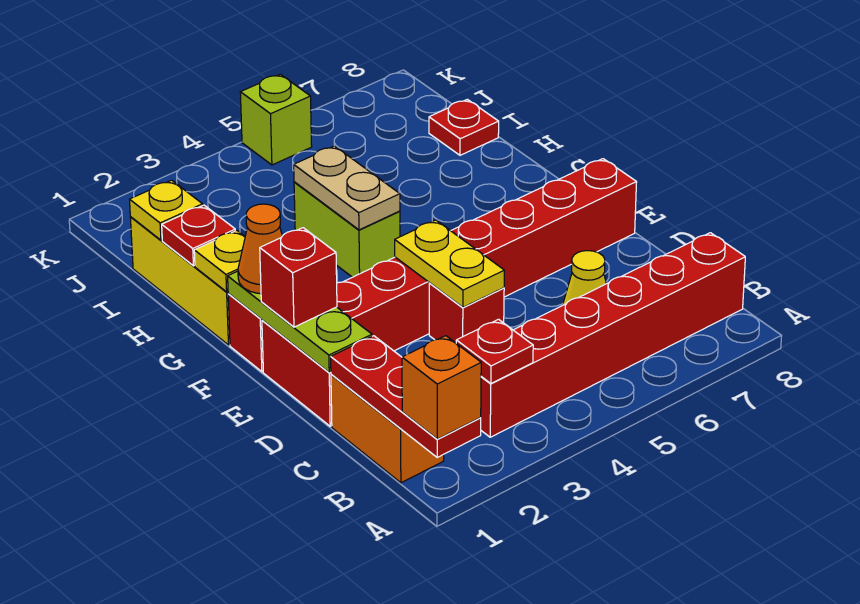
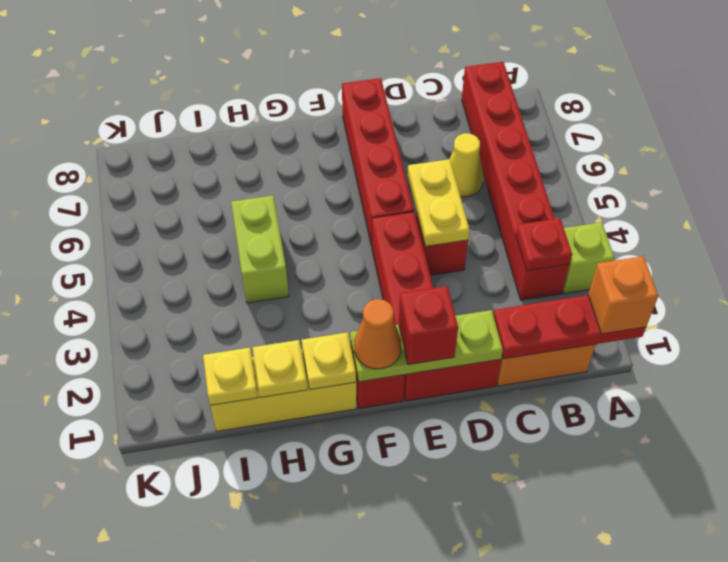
yellow plate D4:E4 level 2 -> yellow plate D4:D5 level 2
lime brick G4:H4 level 1 -> lime brick H4:H5 level 1
tan plate G4:H4 level 2 -> none
red plate H1 level 2 -> yellow plate H1 level 2
red plate I8 level 1 -> none
lime brick K5 level 1 -> lime brick A3 level 1

